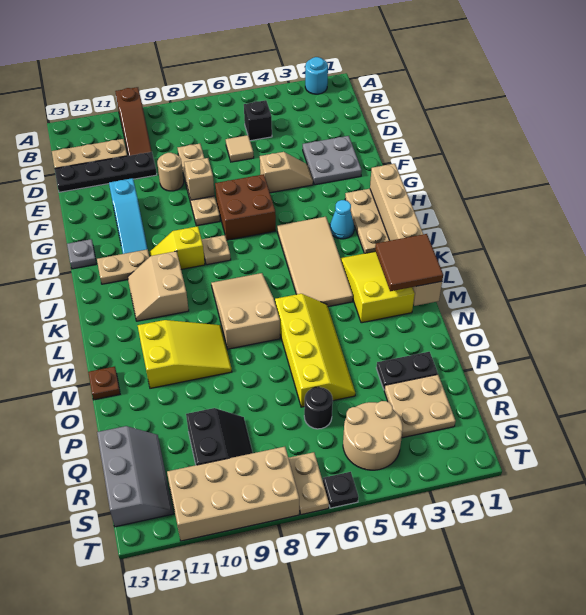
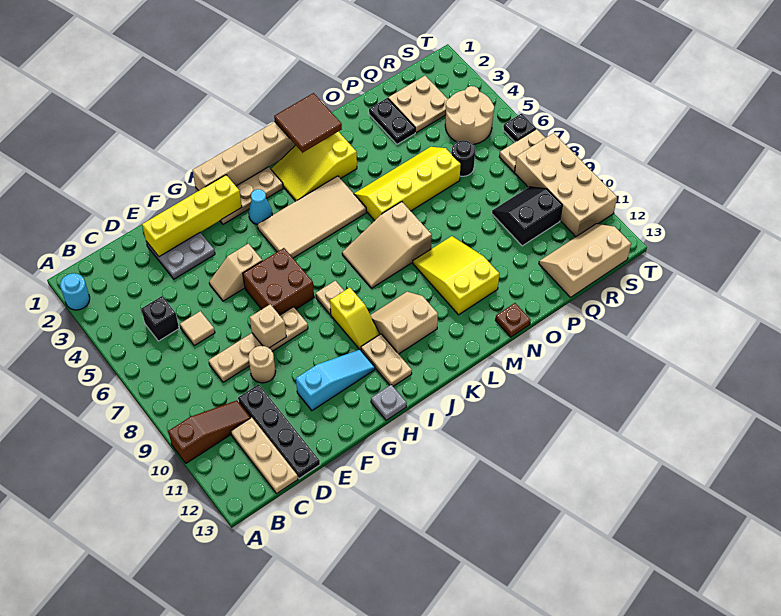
none -> yellow brick E2:H2 level 2
tan slope F4:F5 level 1 top 5 -> tan slope F5:G5 level 1 top G
tan slope J10:K11 level 1 top 10 -> tan slope J10:K11 level 1 top 11
grey slope Q12:S13 level 1 top 13 -> tan slope Q12:S13 level 1 top 13

